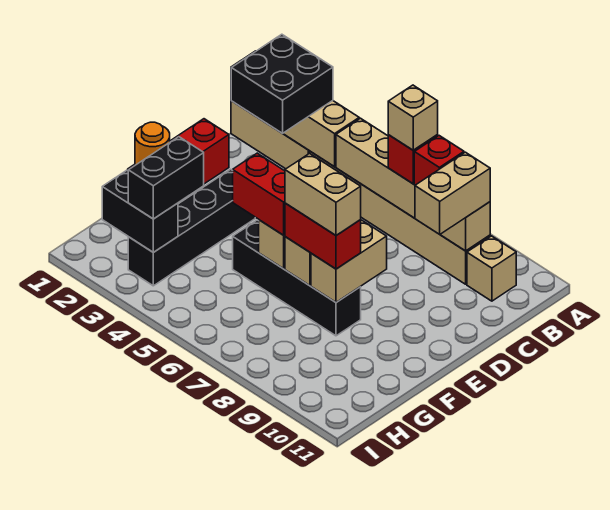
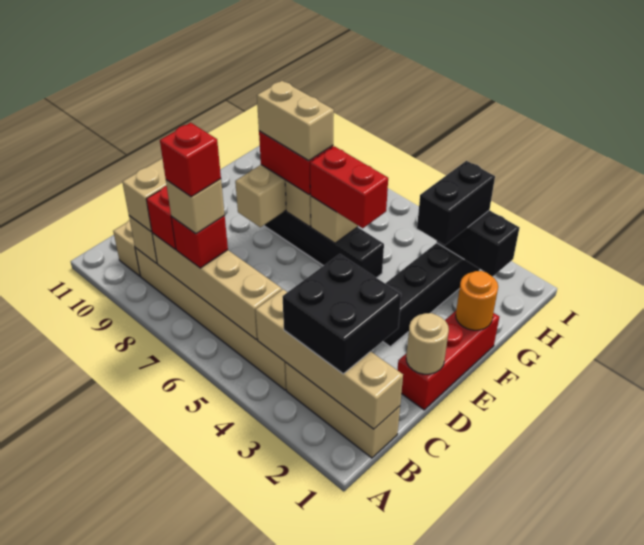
none -> red brick B7 level 5
none -> tan round brick D1 level 2

